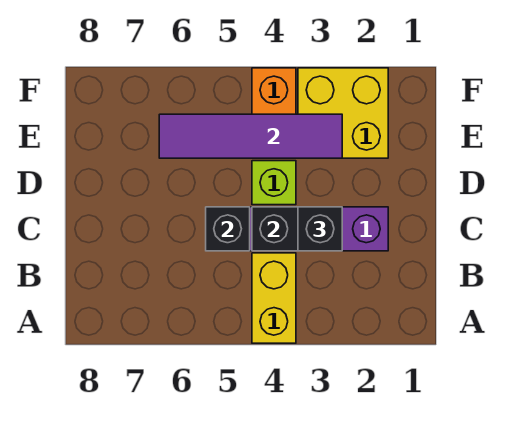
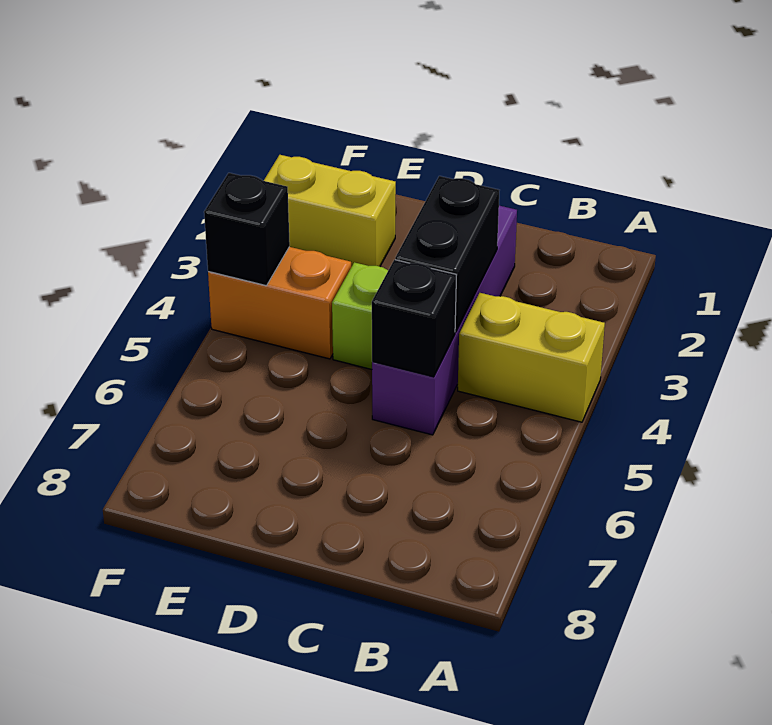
black brick C3 level 3 -> black brick F4 level 2
yellow brick E2:F3 level 1 -> yellow brick E2:F2 level 1
purple tile E3:E6 level 2 -> none

